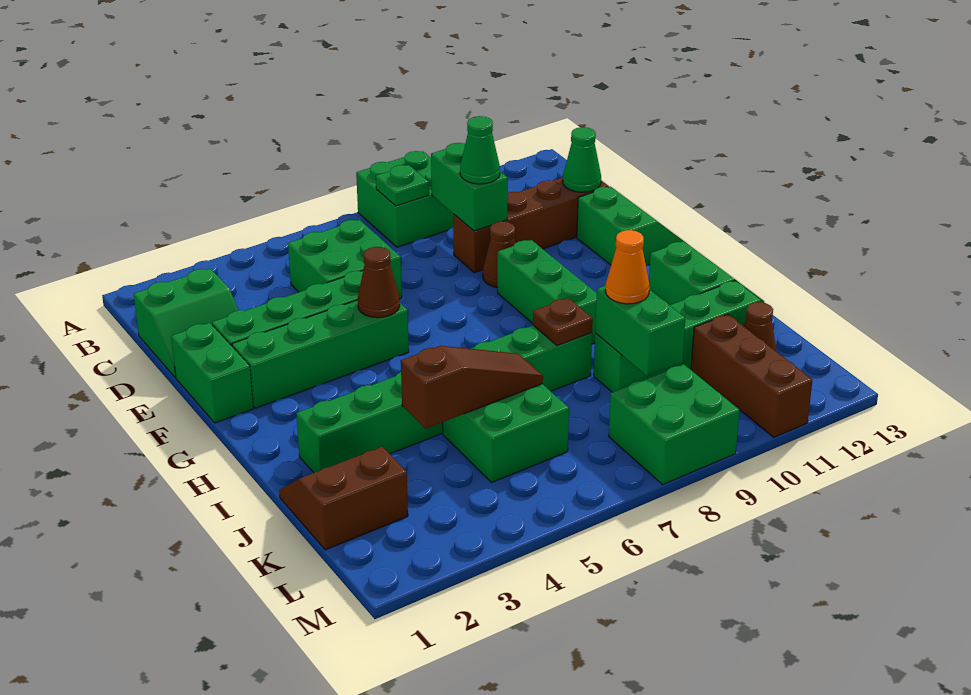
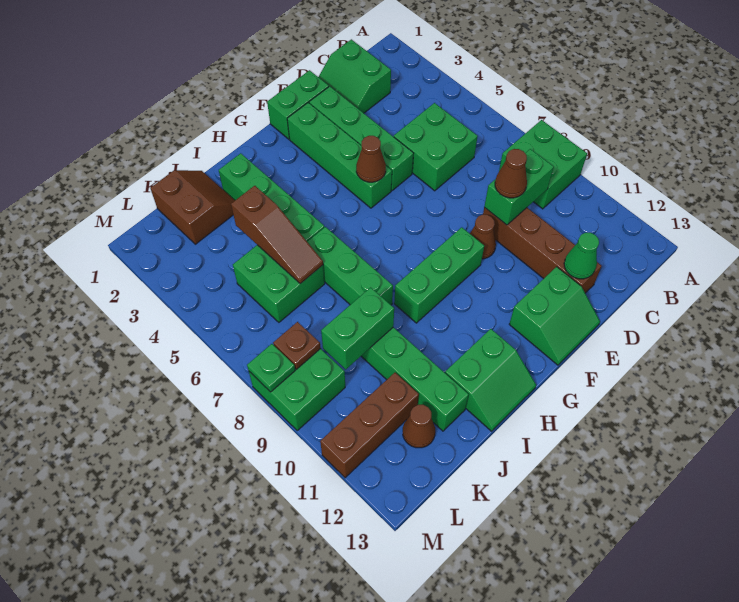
green plate B8 level 2 -> green plate M8 level 2
green cone D9 level 3 -> brown cone D9 level 3
brown plate I8 level 2 -> brown plate L8 level 2
orange cone J9 level 3 -> none

